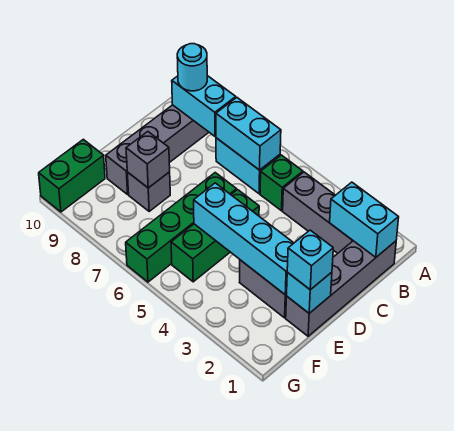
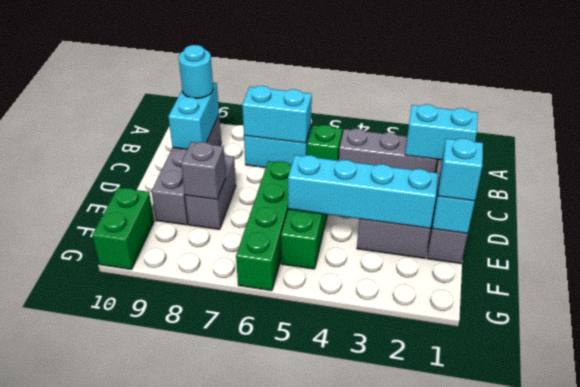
cyan brick B8:B9 level 2 -> cyan brick B9:C9 level 2
grey brick E8 level 1 -> grey brick D8:E8 level 1

